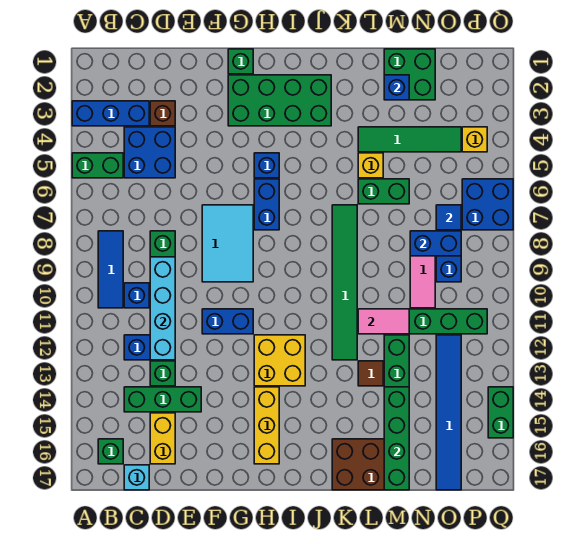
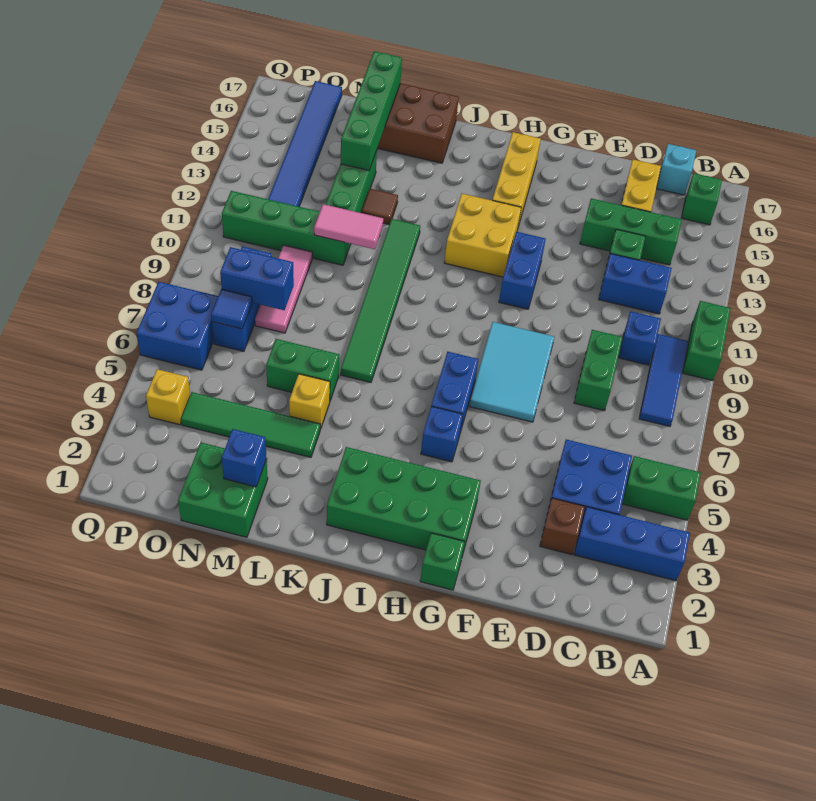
cyan brick D9:D12 level 2 -> none
blue brick F11:G11 level 1 -> blue brick G11:G12 level 1
green brick Q14:Q15 level 1 -> green brick A10:A11 level 1

